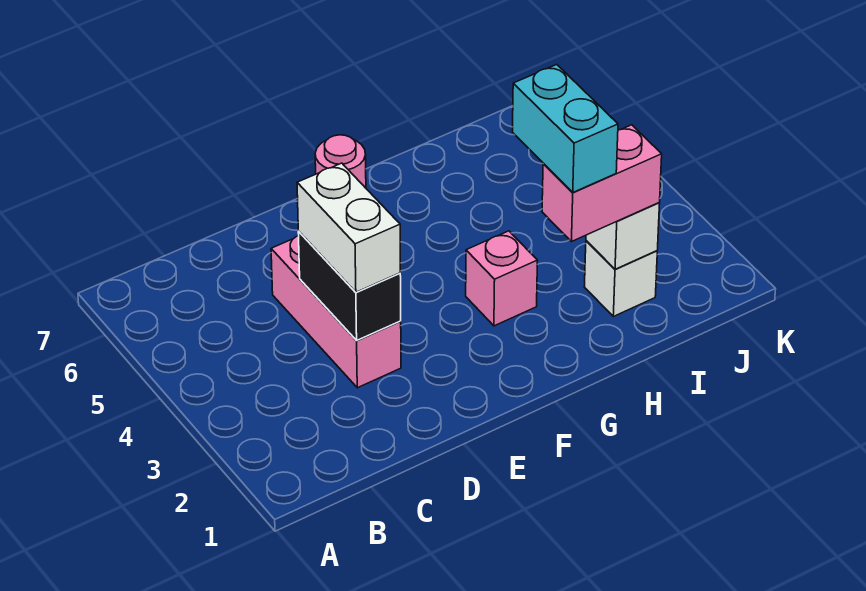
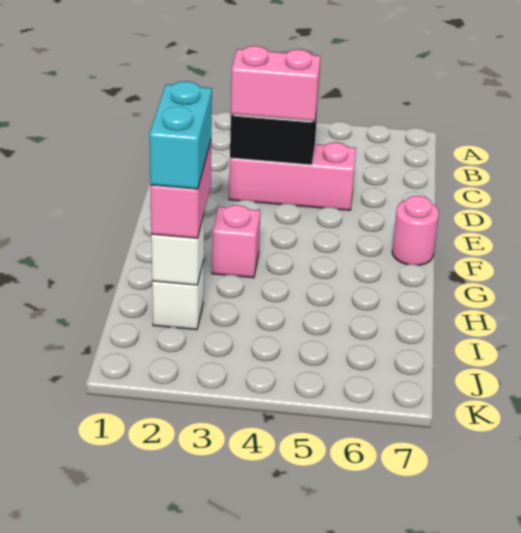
white brick D3:D4 level 3 -> pink brick D3:D4 level 3
cyan brick H2:H3 level 4 -> cyan brick H2:I2 level 4

